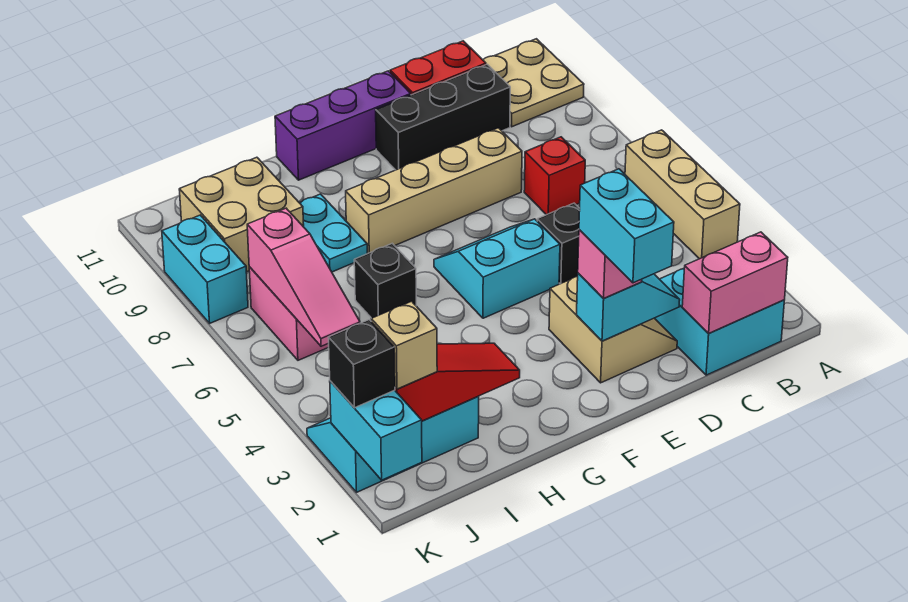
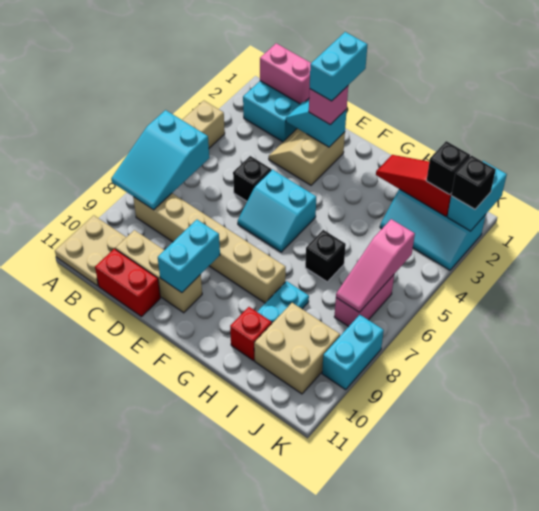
none -> cyan slope A6:B8 level 2 top 6
red brick C7 level 1 -> red brick H10 level 1
black brick C10:E10 level 1 -> tan brick C10:E10 level 1
tan brick D8:G8 level 1 -> tan brick B8:G8 level 1
none -> cyan brick E9:E10 level 2
purple brick E11:G11 level 1 -> none
tan brick J2 level 3 -> black brick J2 level 3
pink slope J5:J7 level 2 top 7 -> pink slope J5:J7 level 2 top 5

